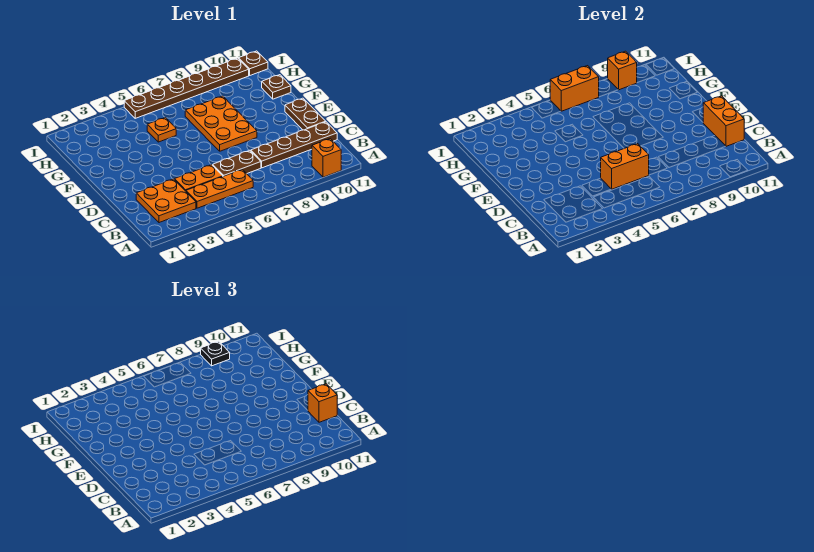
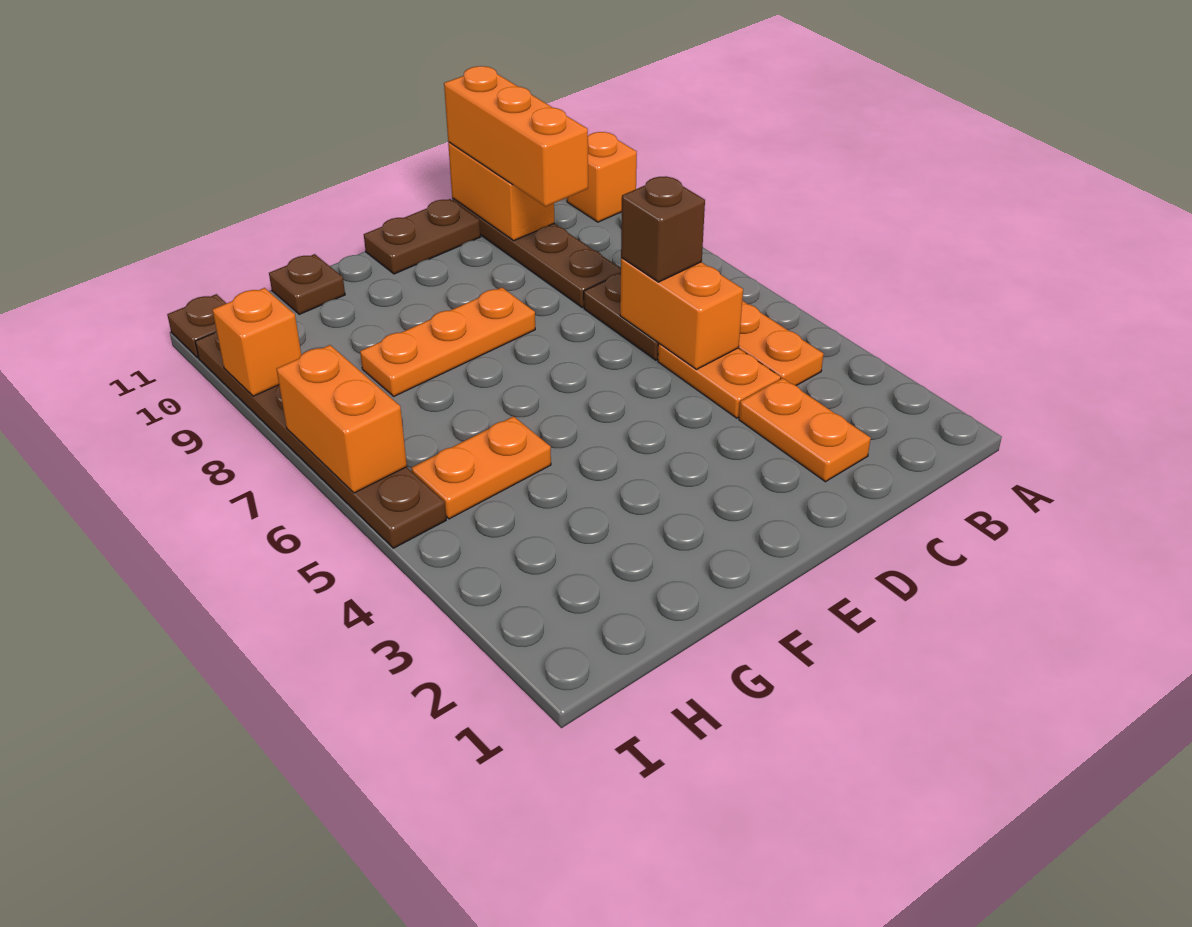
orange plate B2:C3 level 1 -> orange plate C2:C3 level 1
none -> brown brick C6 level 3
orange brick C11:D11 level 2 -> orange brick C10:C11 level 2
orange brick C11 level 3 -> orange brick C9:C11 level 3
orange plate E7:G8 level 1 -> orange plate E8:G8 level 1
orange plate G5 level 1 -> orange plate G5:H5 level 1
black plate I9 level 3 -> none

